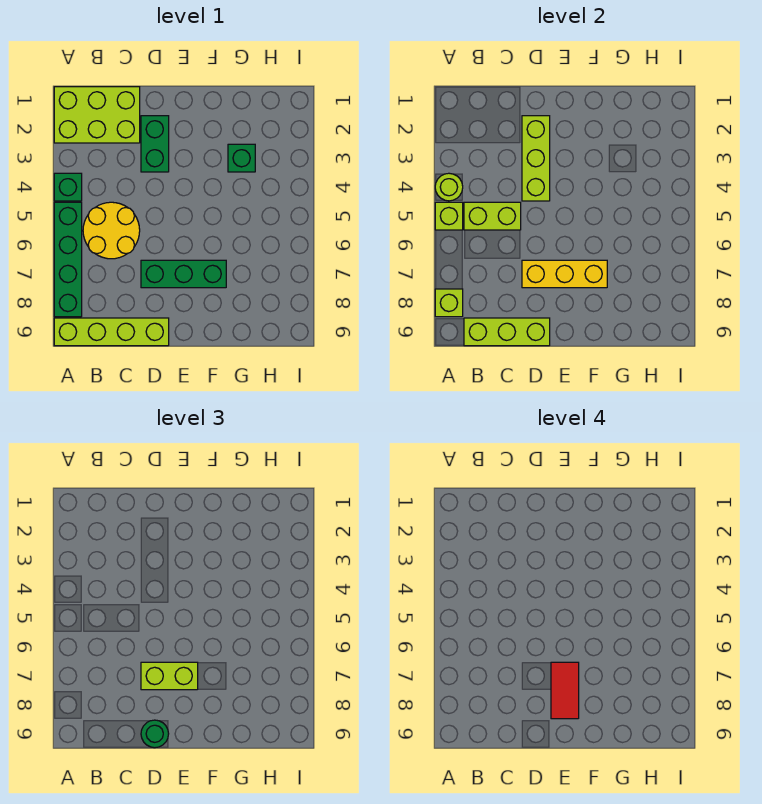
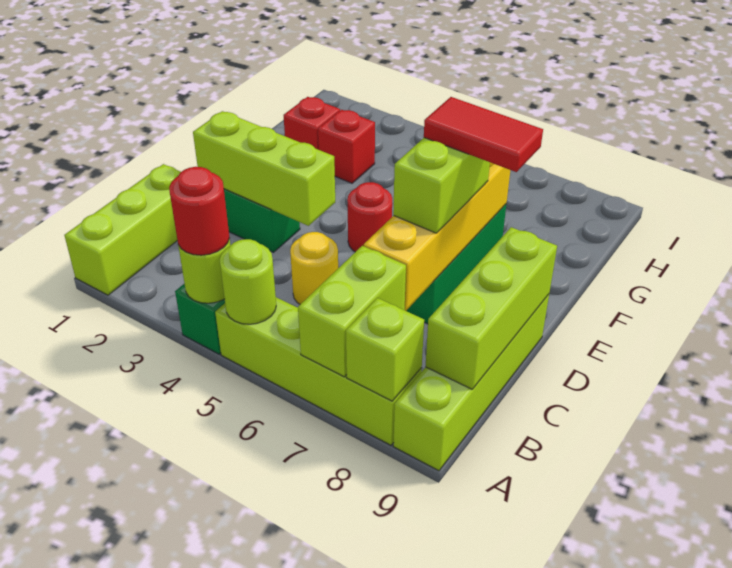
lime brick A1:C2 level 1 -> lime brick A1:C1 level 1
none -> red round brick A4 level 3
green brick A5:A8 level 1 -> lime brick A5:A8 level 1
lime brick A5 level 2 -> lime round brick A5 level 2
yellow round brick B5:C6 level 1 -> yellow round brick C5 level 1
lime brick B5:C5 level 2 -> lime brick A7:B7 level 2
yellow brick D7:F7 level 2 -> yellow brick C7:F7 level 2
green round brick D9 level 3 -> none
none -> red round brick E5 level 1
none -> red brick G2 level 1
green brick G3 level 1 -> red brick G3 level 1

